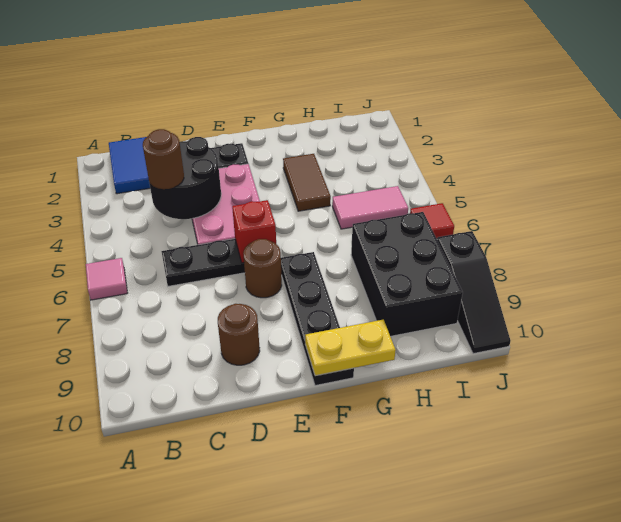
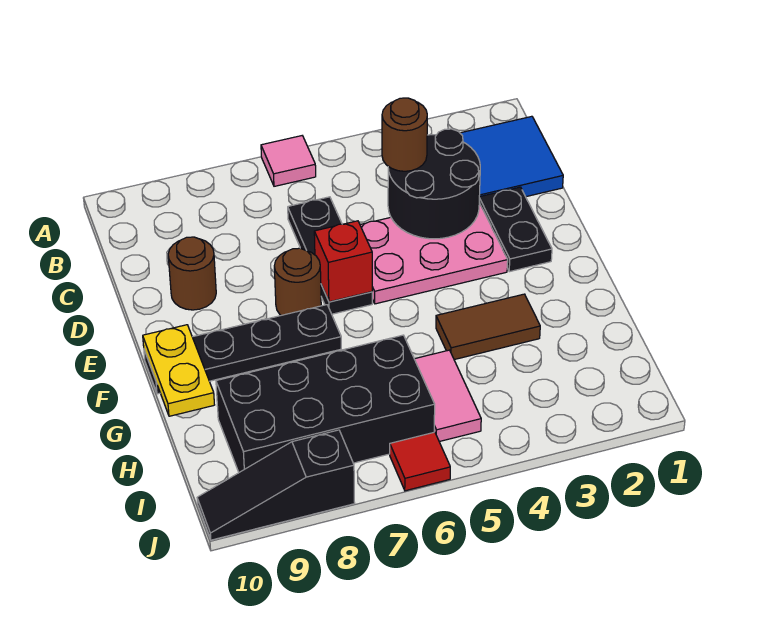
black brick H7:I9 level 1 -> black brick H6:I9 level 1

